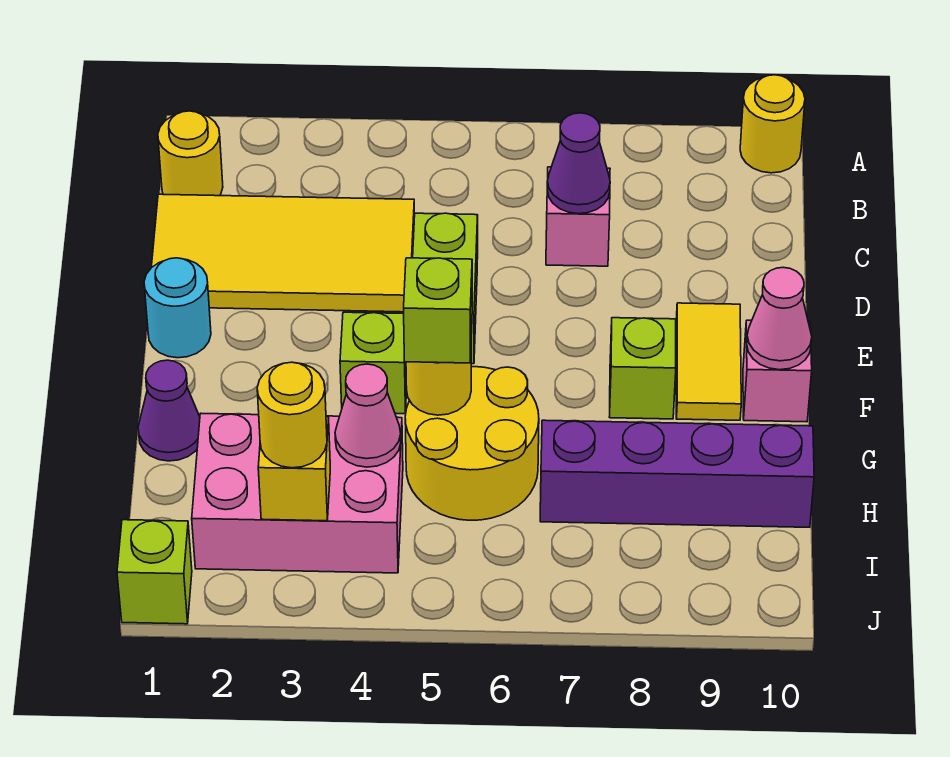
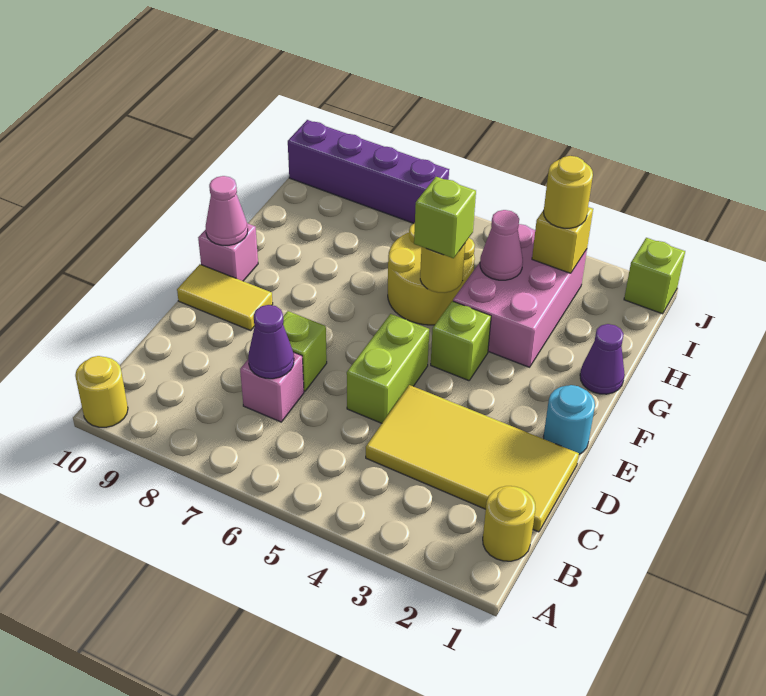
yellow tile E9:F9 level 1 -> yellow tile E9:E10 level 1
lime brick F8 level 1 -> lime brick D7 level 1
pink brick H2:I4 level 1 -> pink brick G3:I4 level 1
purple brick H7:H10 level 1 -> purple brick J7:J10 level 1

